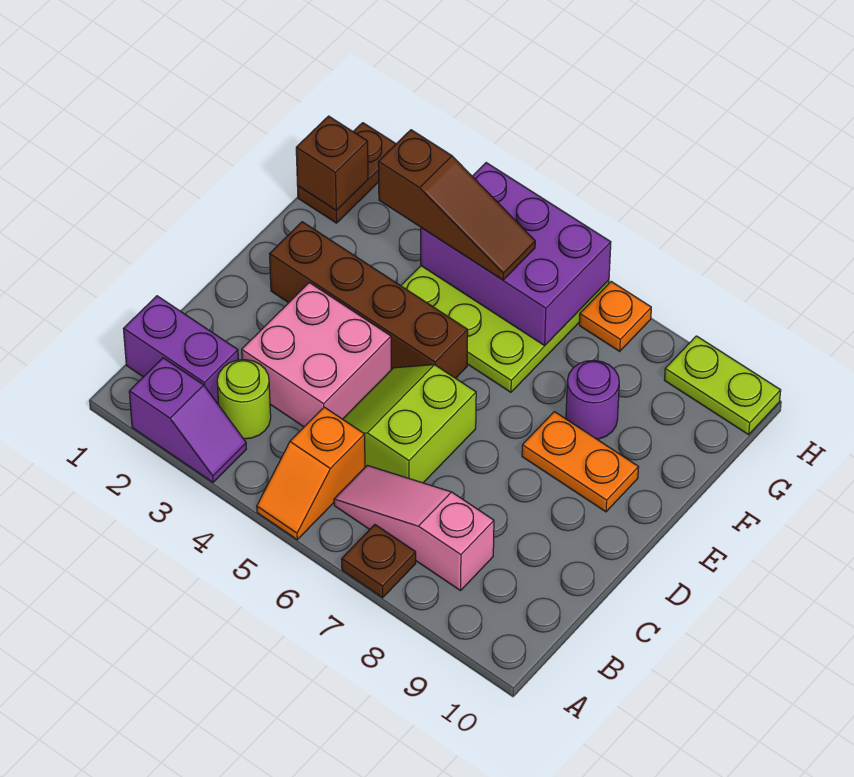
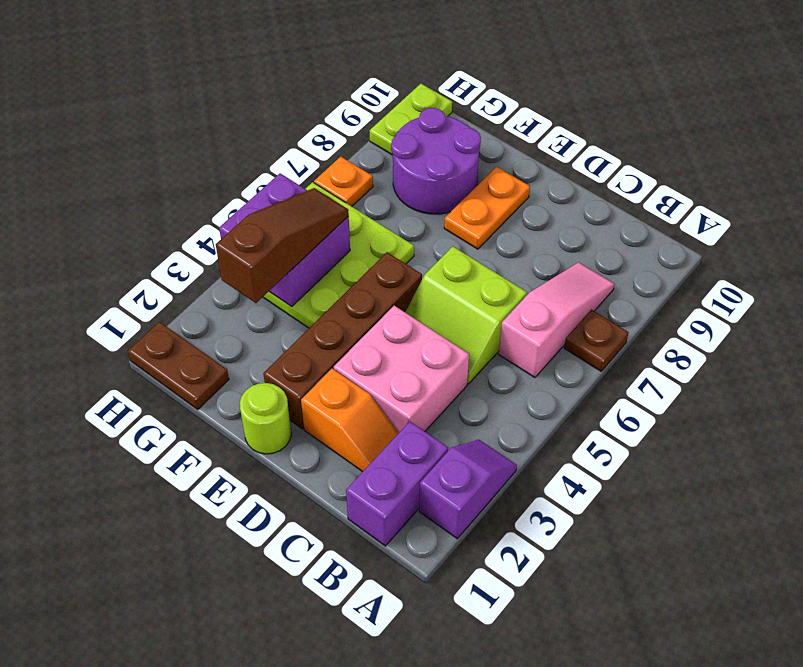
orange slope A5:B5 level 1 top B -> orange slope C2:D2 level 1 top D
lime round brick B3 level 1 -> lime round brick E1 level 1
pink slope B6:B8 level 1 top 8 -> pink slope B6:B8 level 1 top 6
purple round brick F8 level 1 -> purple round brick F8:G9 level 1
brown brick G1 level 2 -> none
purple brick G4:H6 level 2 -> purple brick G4:H5 level 2

